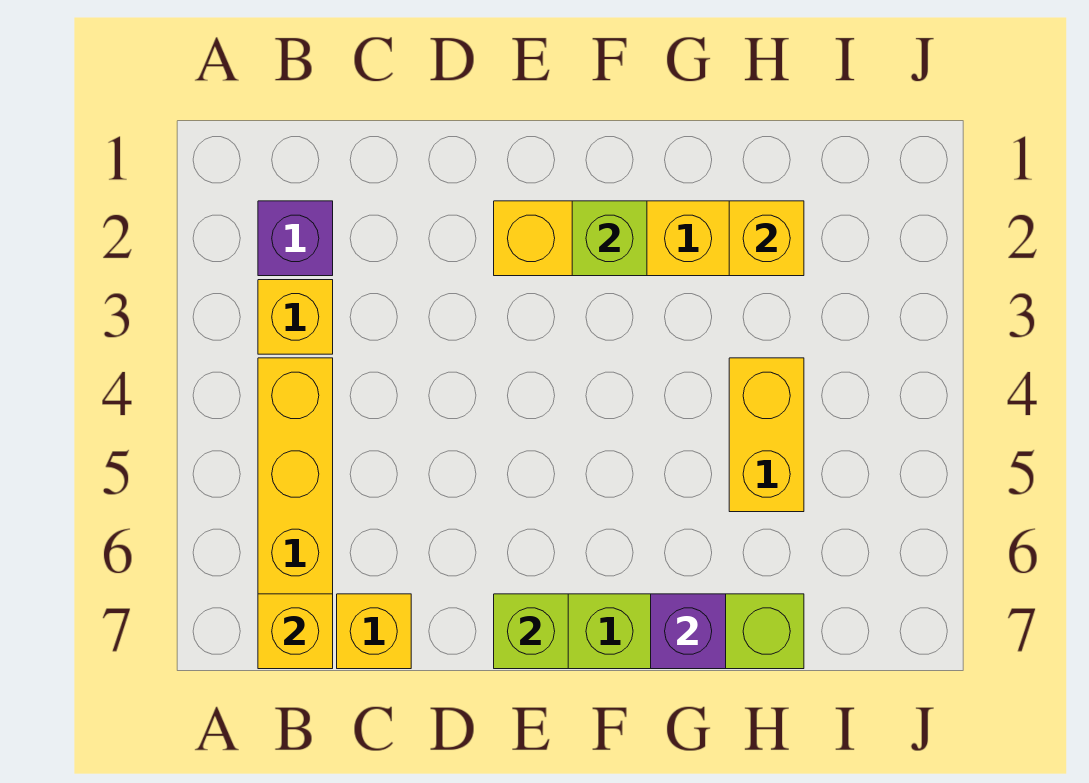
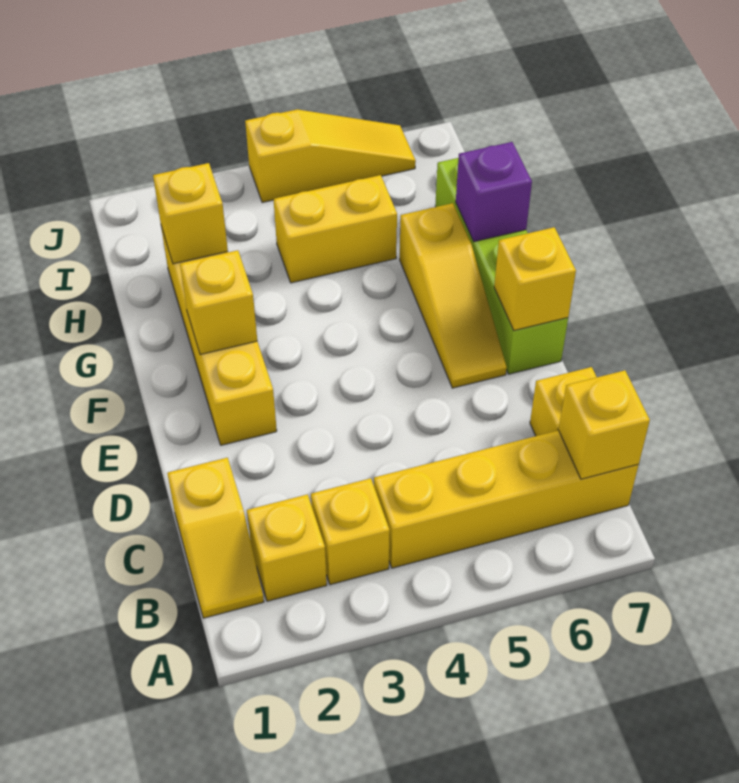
none -> yellow slope B1:C1 level 1 top C
purple brick B2 level 1 -> yellow brick B2 level 1
none -> yellow slope E6:G6 level 1 top G
lime brick E7 level 2 -> yellow brick E7 level 2
lime brick F2 level 2 -> yellow brick F2 level 2
none -> yellow slope J4:J6 level 1 top 4

